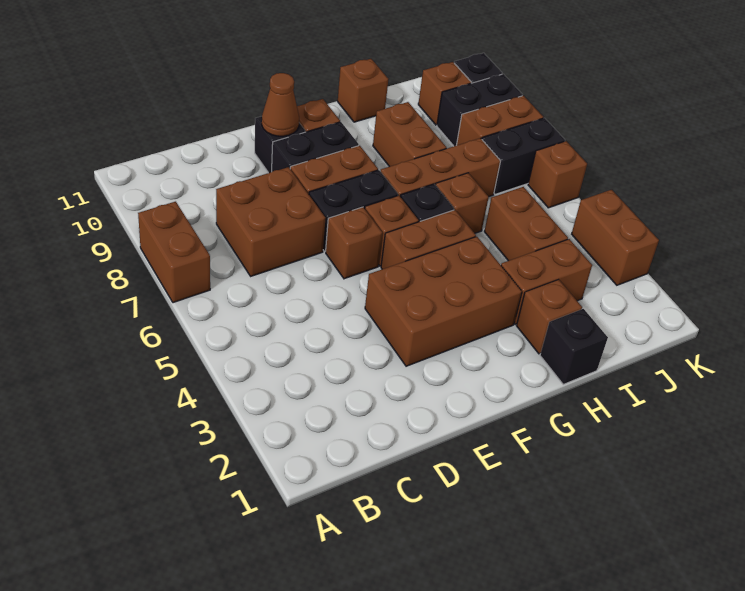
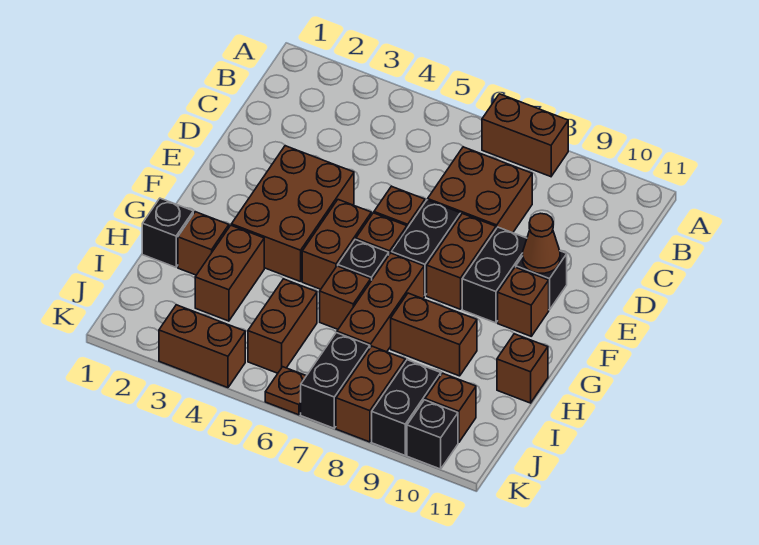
brown brick I4:I5 level 1 -> brown brick I5:J5 level 1
brown brick K6 level 1 -> brown plate K6 level 1

